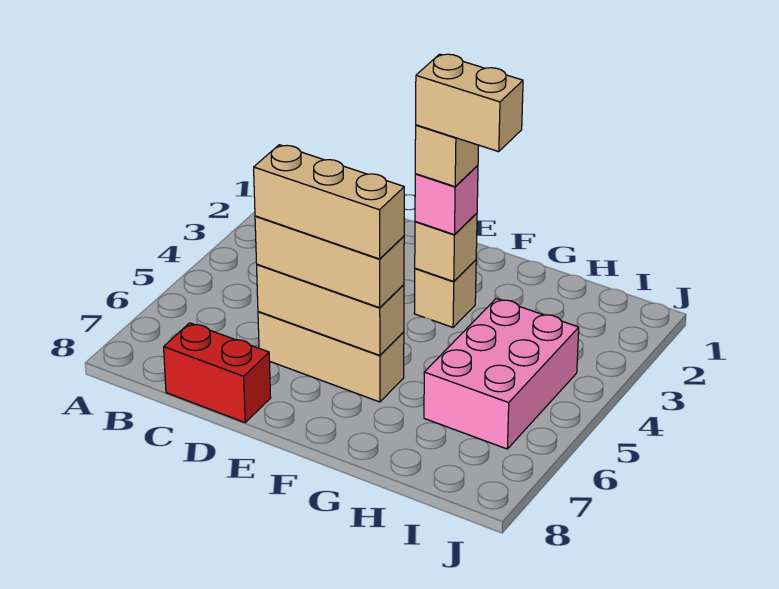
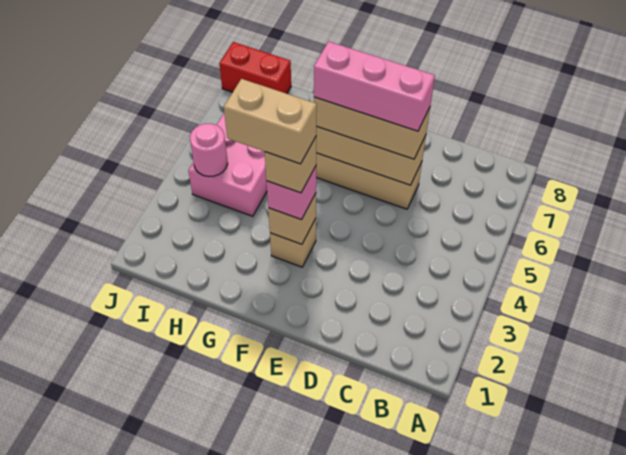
red brick C8:D8 level 1 -> red brick I8:J8 level 1
tan brick D6:F6 level 4 -> pink brick D6:F6 level 4
none -> pink round brick I4 level 2

